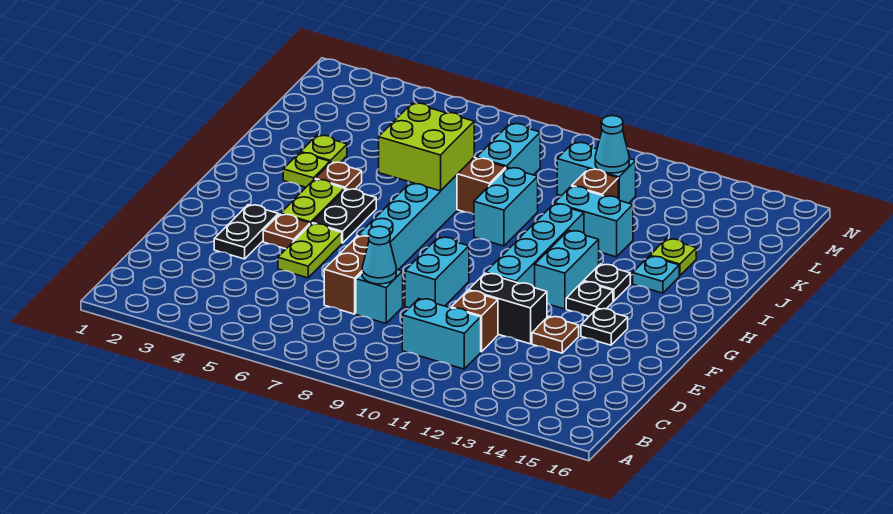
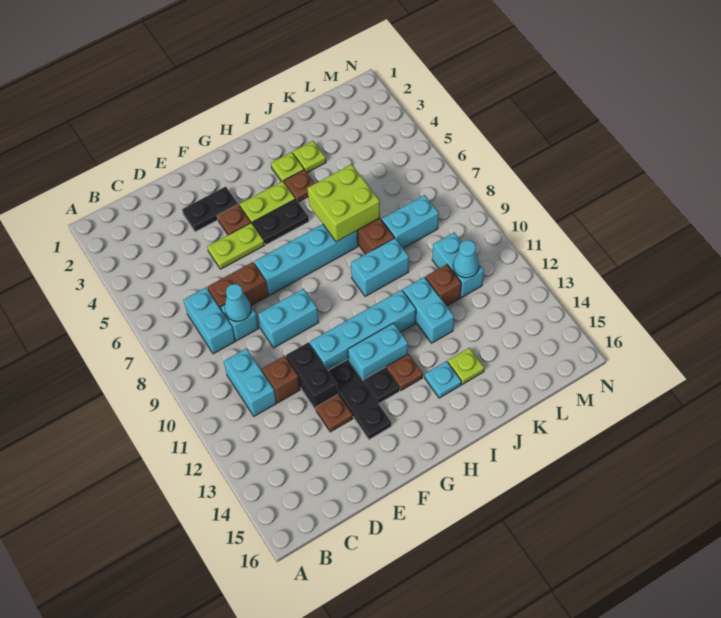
none -> cyan brick C7:C8 level 1
black plate F14 level 1 -> black plate F12:F14 level 1
black plate H13 level 1 -> brown plate H13 level 1

